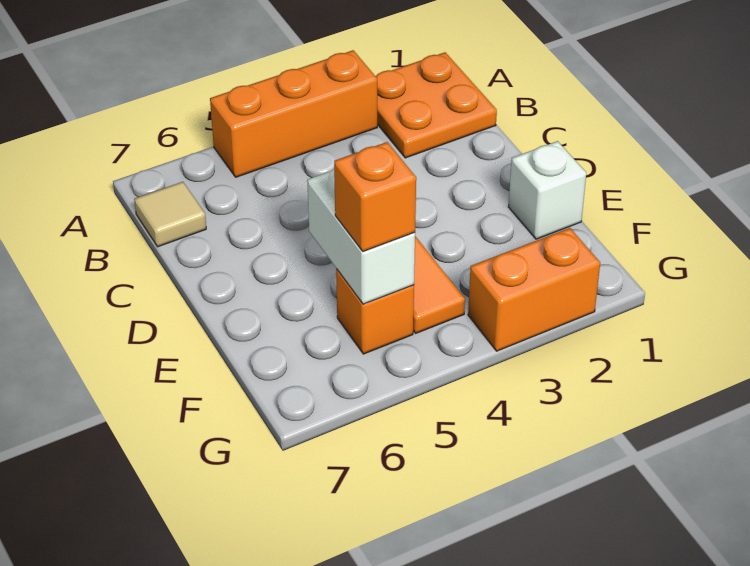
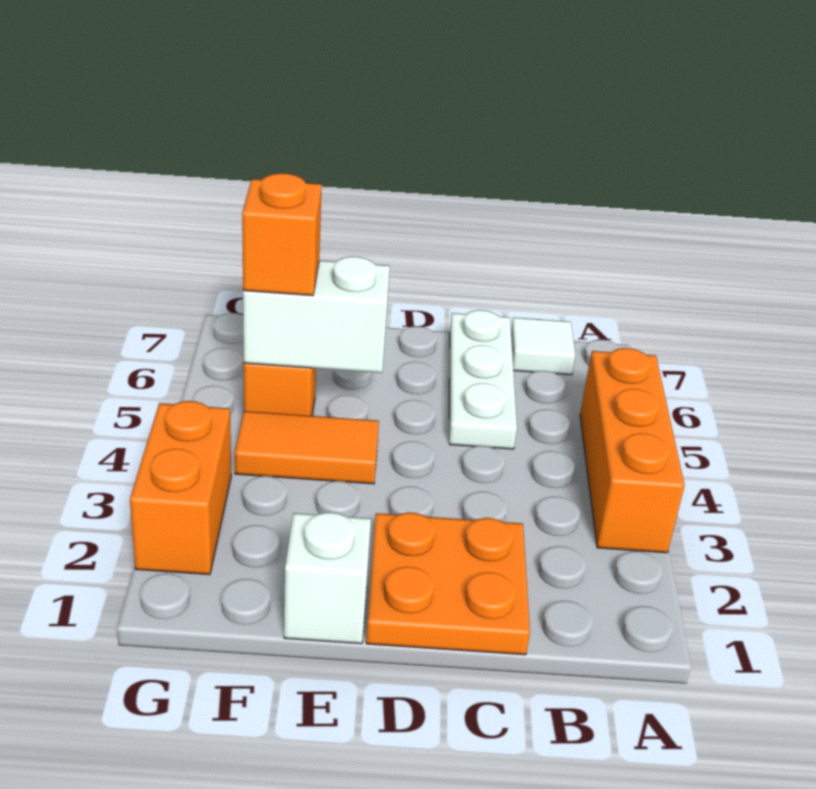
orange plate A1:B2 level 1 -> orange plate C1:D2 level 1
tan tile B7 level 1 -> white tile B7 level 1
none -> white plate C5:C7 level 1

